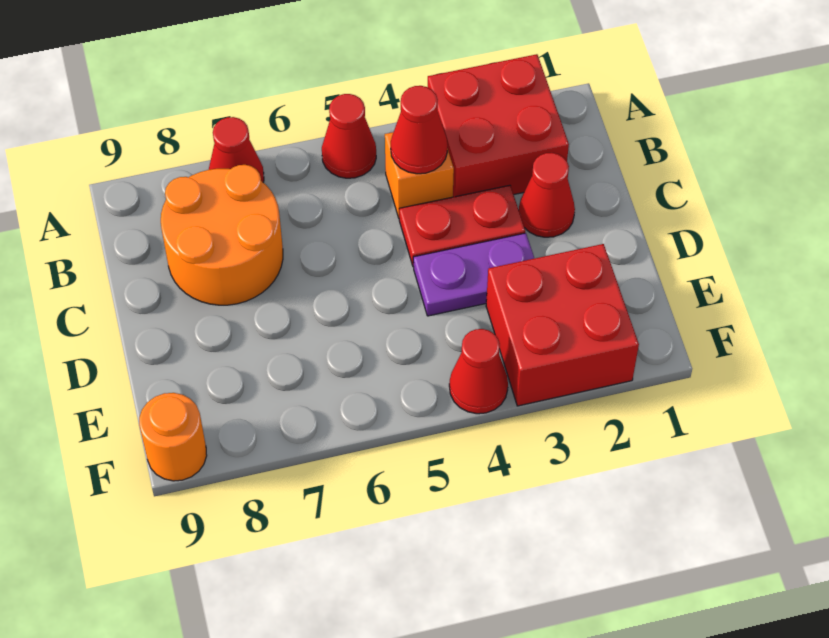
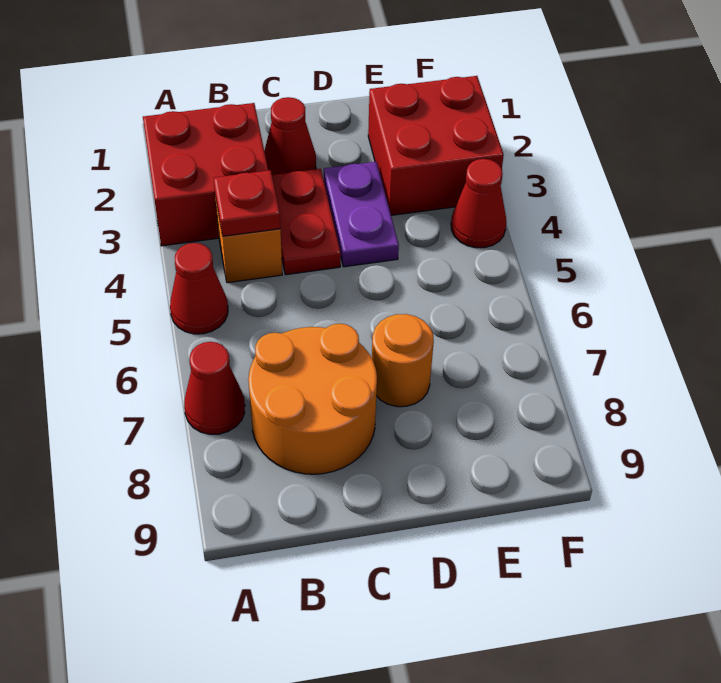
red cone B4 level 2 -> red plate B4 level 2
orange round brick F9 level 1 -> orange round brick D7 level 1

